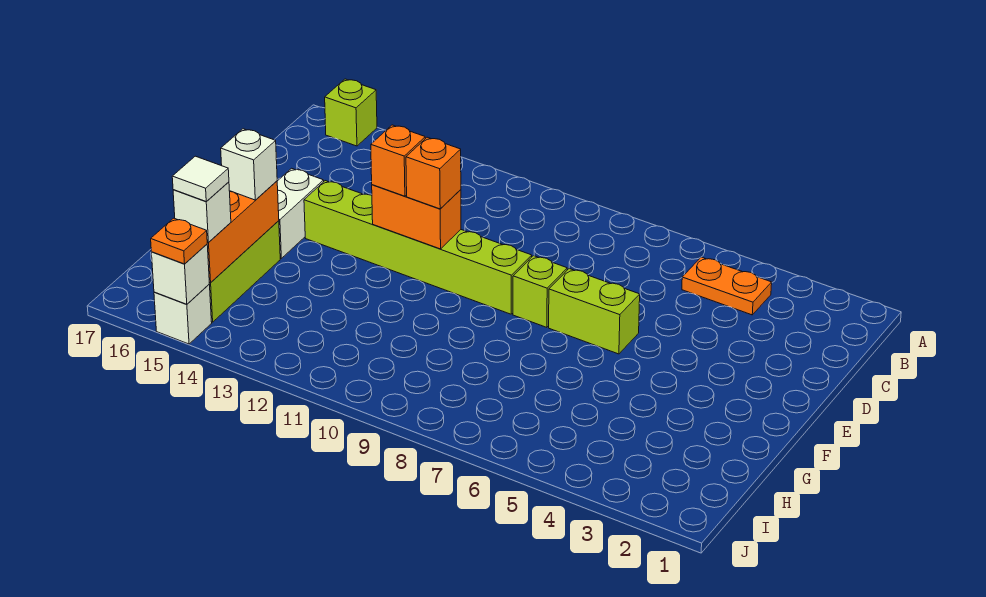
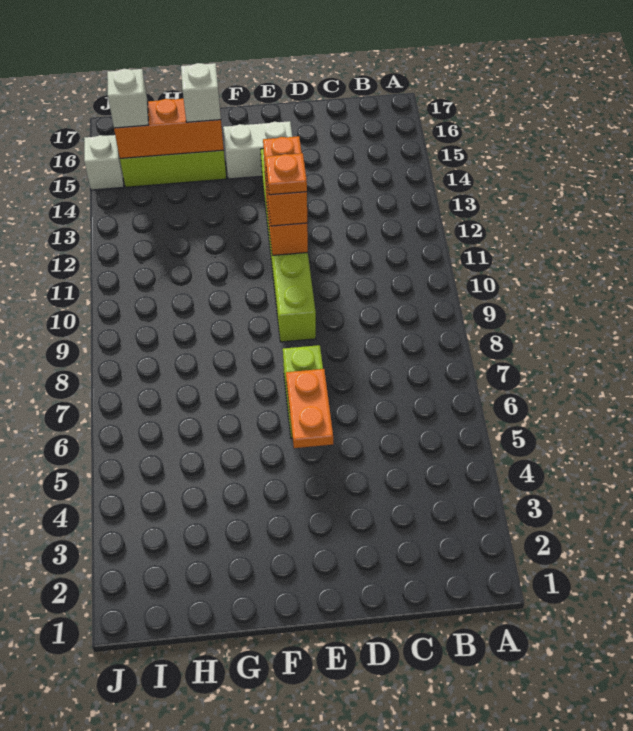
lime brick A16 level 1 -> none
orange plate B4:B5 level 1 -> orange plate E5:E6 level 2
lime brick E8 level 1 -> none
white tile I15 level 4 -> none
white brick J15 level 2 -> none
orange plate J15 level 3 -> orange plate E11 level 4

